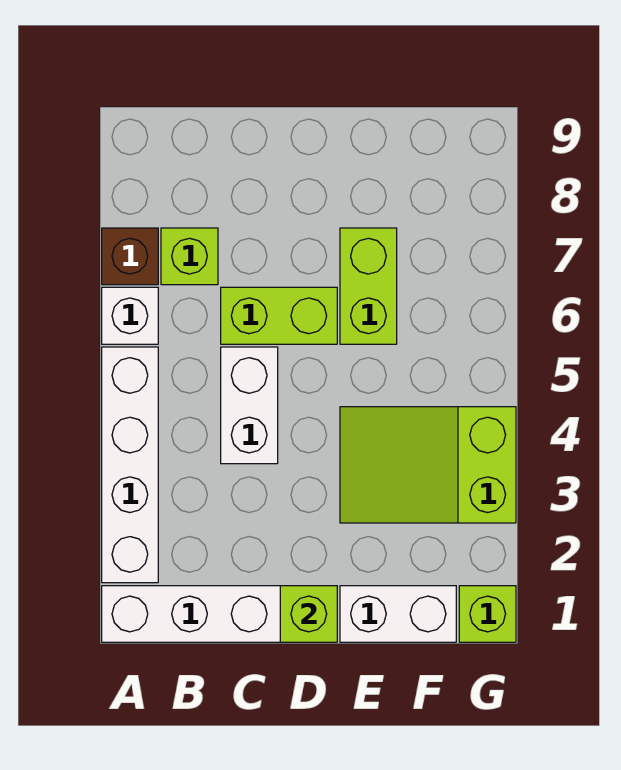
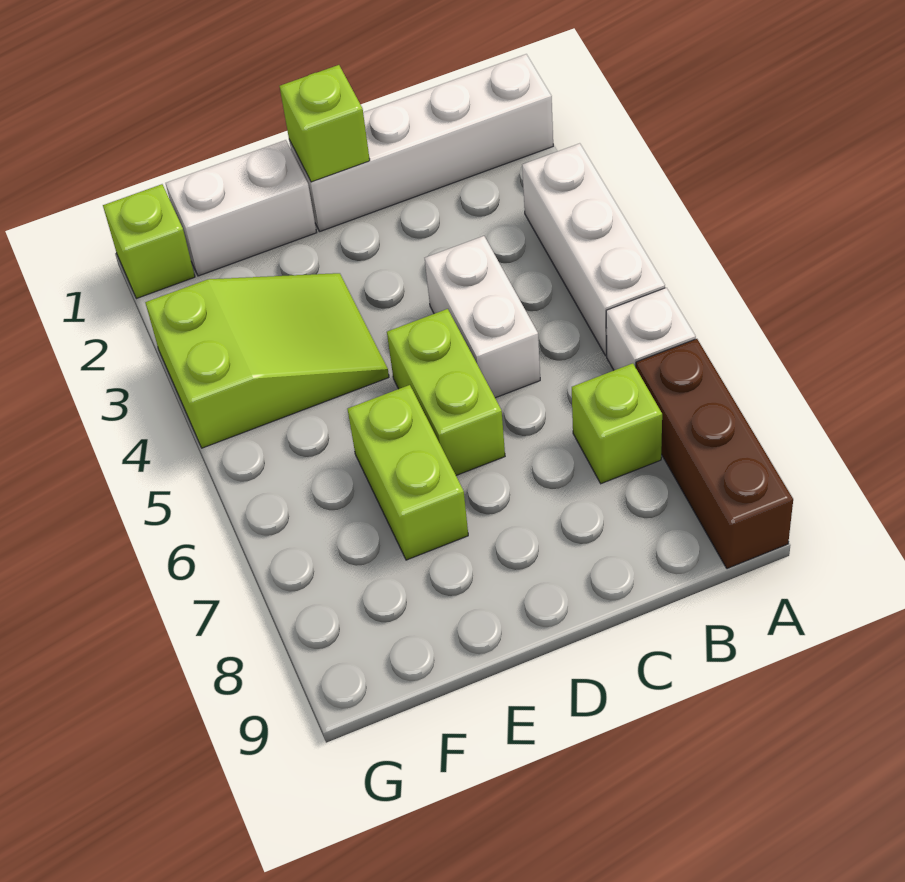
white brick A2:A5 level 1 -> white brick A3:A5 level 1
brown brick A7 level 1 -> brown brick A7:A9 level 1
lime brick C6:D6 level 1 -> lime brick D5:D6 level 1

